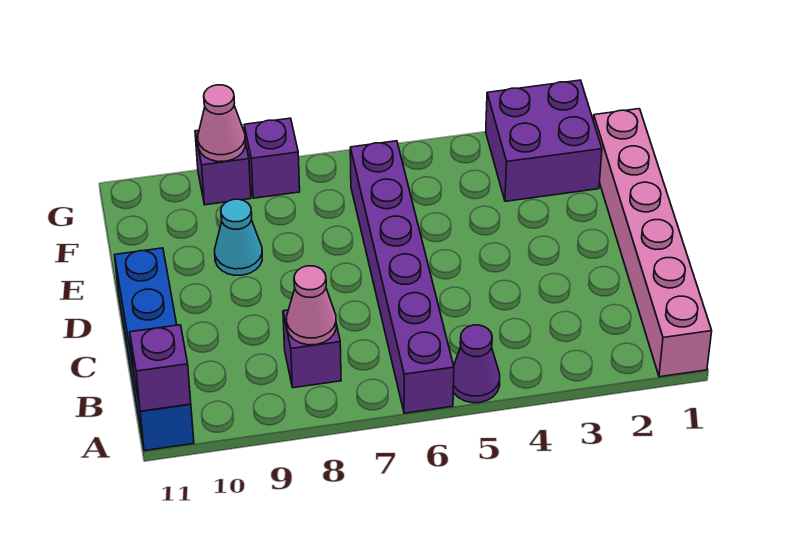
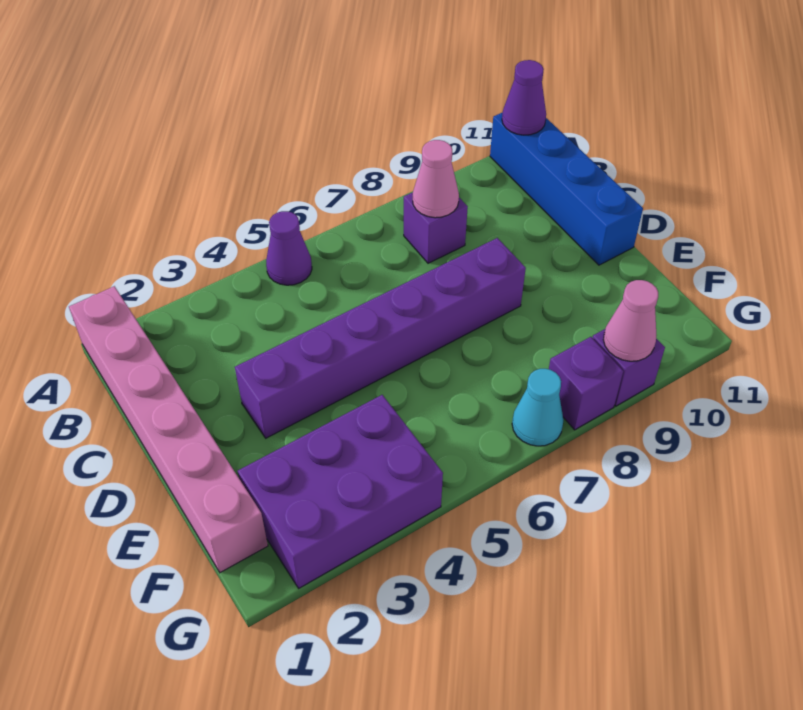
purple brick A6:F6 level 1 -> purple brick D3:D8 level 1
purple brick A11 level 2 -> purple cone A11 level 2
cyan cone E9 level 1 -> cyan cone G7 level 1
purple brick F2:G3 level 1 -> purple brick F2:G4 level 1

